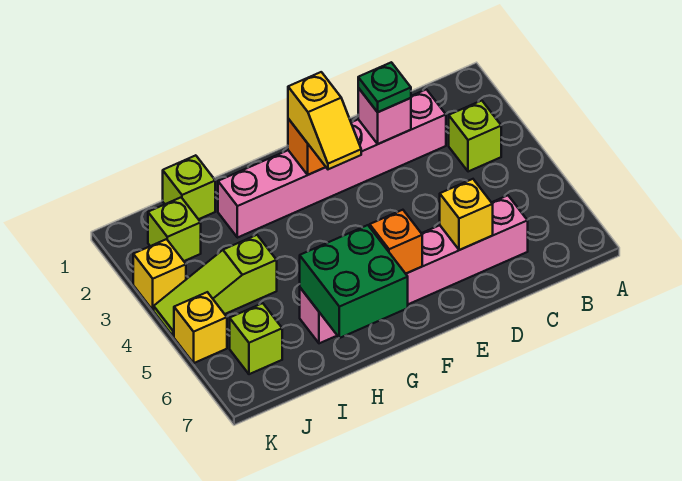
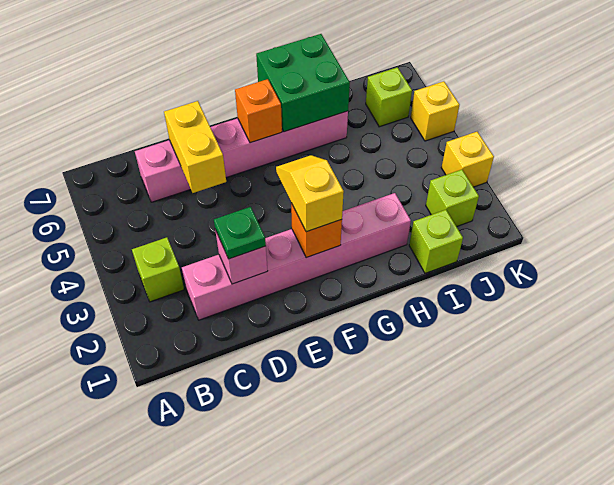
yellow brick D6 level 2 -> yellow brick D5:D6 level 2
lime slope I4:K4 level 1 top I -> none

